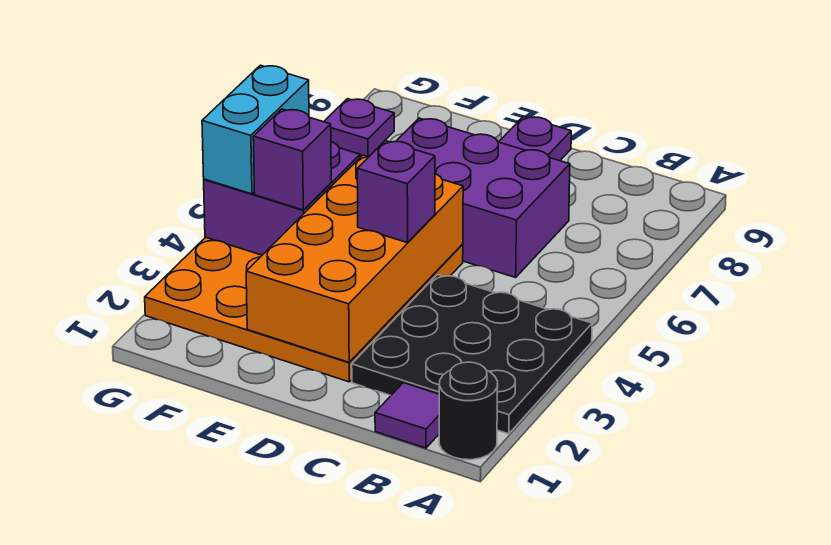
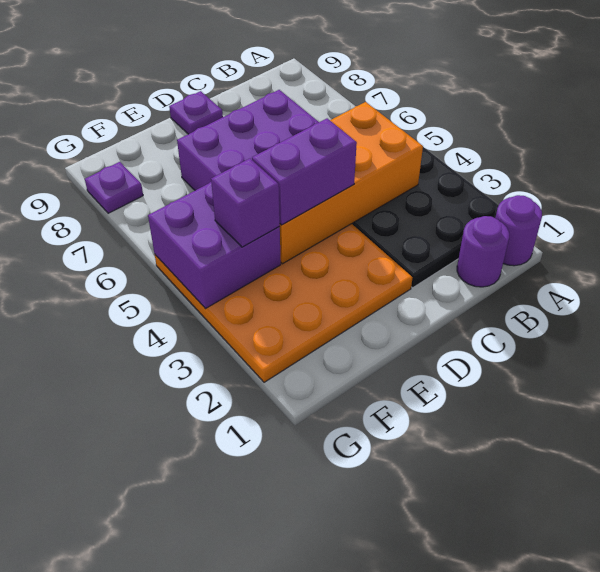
black round brick A1 level 1 -> purple round brick A1 level 1
purple tile B1 level 1 -> purple round brick B1 level 1
orange brick D2:E5 level 2 -> orange brick B4:E5 level 2
purple brick D4 level 3 -> purple brick D4:E4 level 3
cyan brick G4:G5 level 3 -> none

